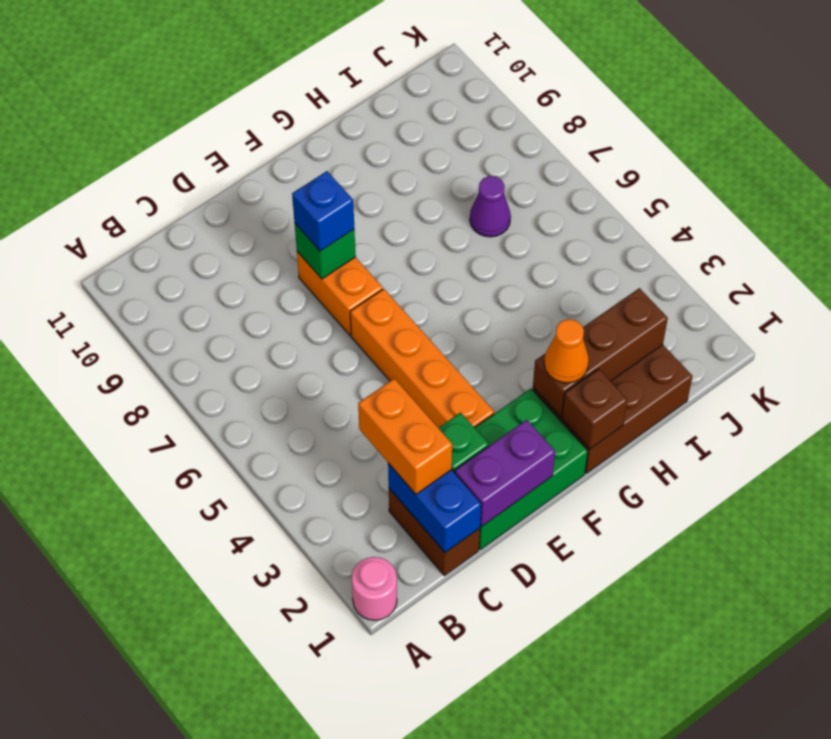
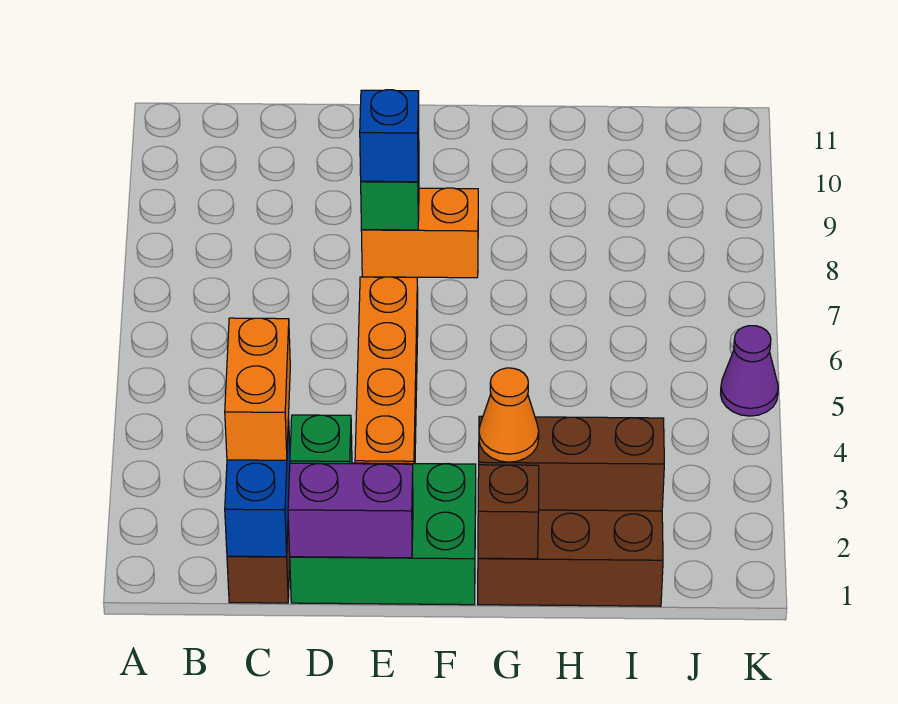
pink round brick A1 level 1 -> none
orange brick E7:E8 level 1 -> orange brick E8:F8 level 1
purple cone I7 level 1 -> purple cone K5 level 1

